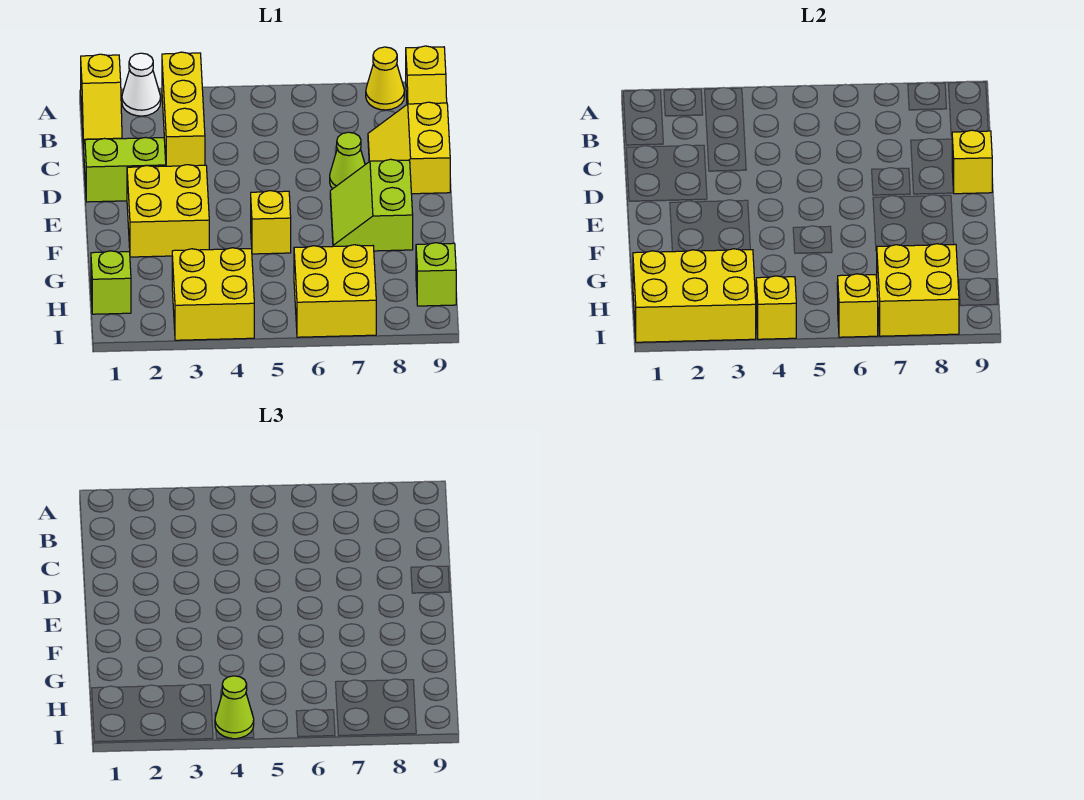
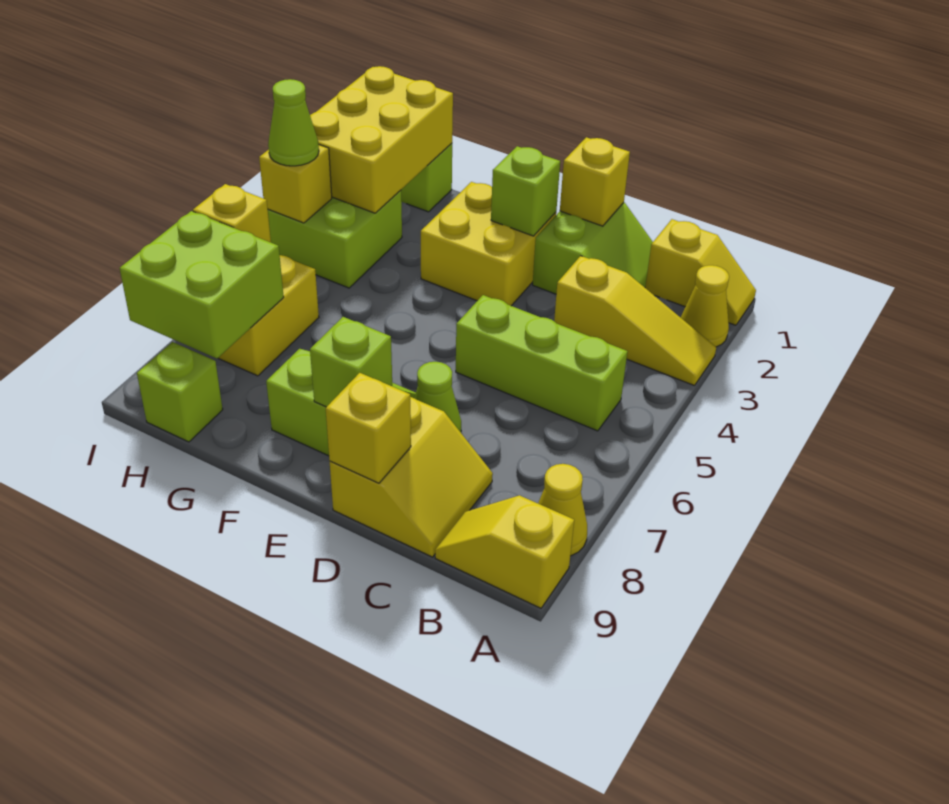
yellow slope A1:B1 level 1 top A -> yellow slope A1:B1 level 1 top B
white cone A2 level 1 -> yellow cone A2 level 1
yellow brick A3:C3 level 1 -> yellow slope A3:C3 level 1 top C
none -> lime brick B5:D5 level 1
yellow slope C8:D9 level 1 top 9 -> yellow slope C8:D9 level 1 top D
none -> lime brick E2 level 2
none -> lime brick E8 level 2
yellow brick F5 level 1 -> yellow brick D1 level 2
yellow brick H3:I4 level 1 -> lime brick H3:I4 level 1
yellow brick H7:I8 level 2 -> lime brick H7:I8 level 2

